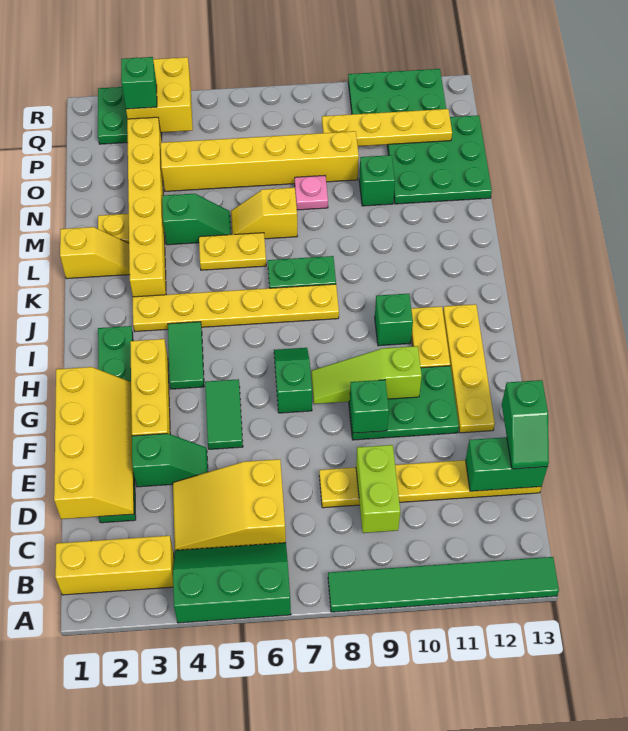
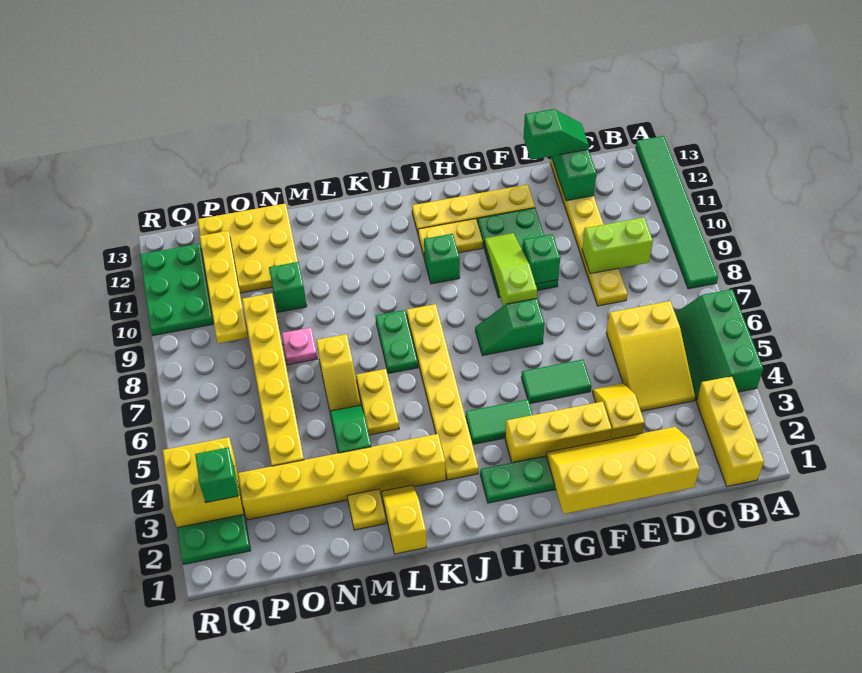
green slope E3:E4 level 1 top 3 -> yellow slope E3:E4 level 1 top 3
lime slope G8:G10 level 2 top 10 -> lime slope G8:G10 level 2 top 8
green plate N11:P13 level 1 -> yellow plate N11:P13 level 1

